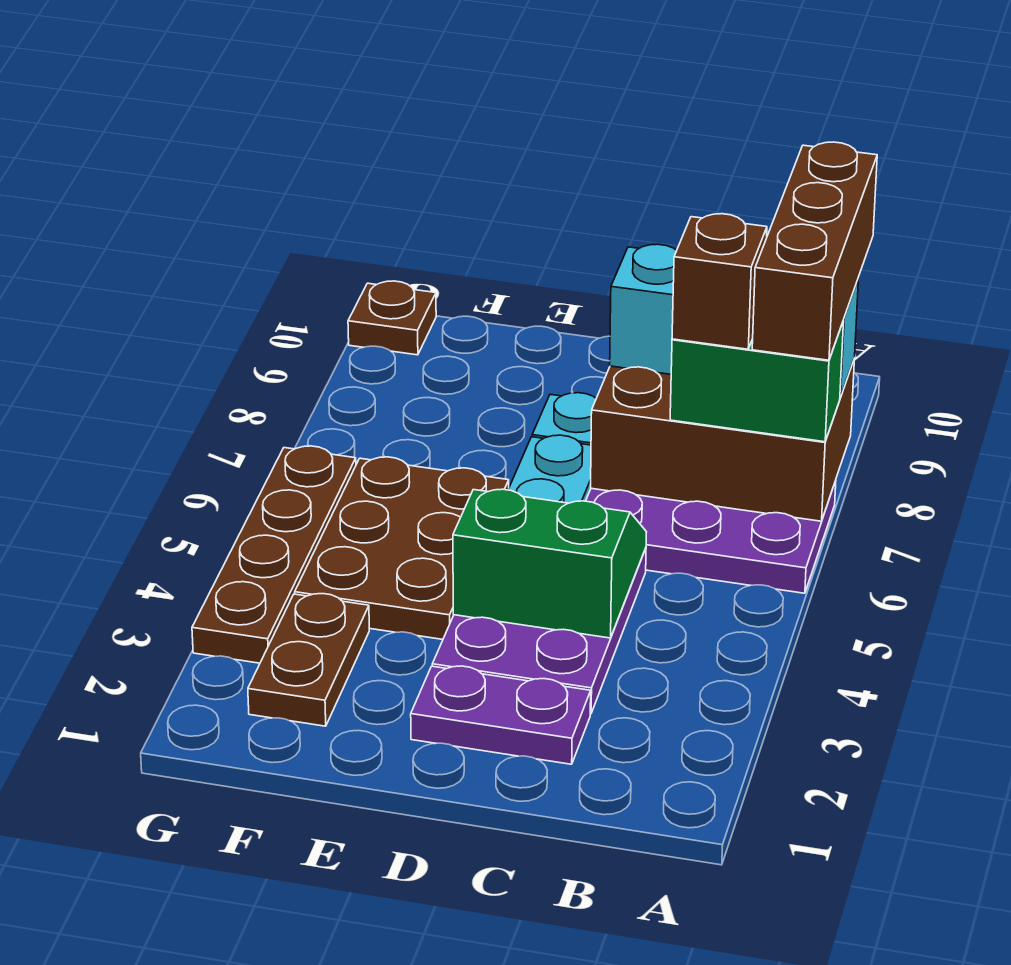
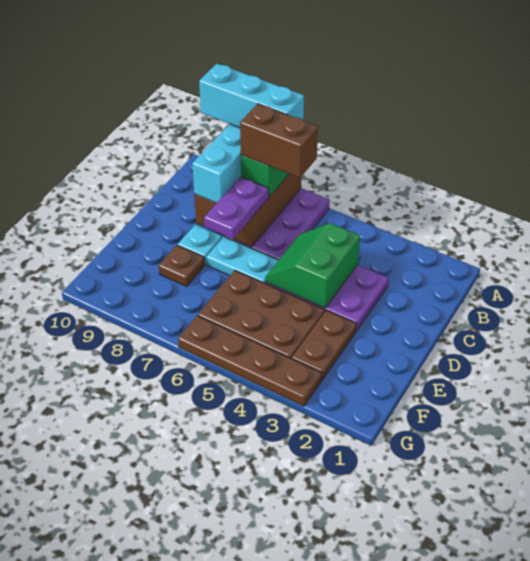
brown brick A7:A9 level 4 -> cyan brick A7:A9 level 4
brown brick B7 level 4 -> brown brick B6:B7 level 4
purple plate C2:D2 level 1 -> purple plate C7:D7 level 3
brown plate F2:F3 level 1 -> brown plate E3:F3 level 1
brown plate G10 level 1 -> brown plate E8 level 1

